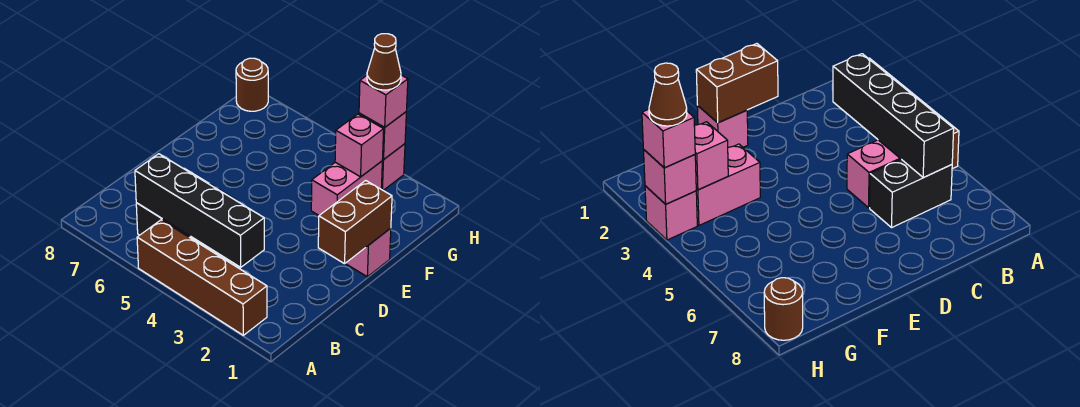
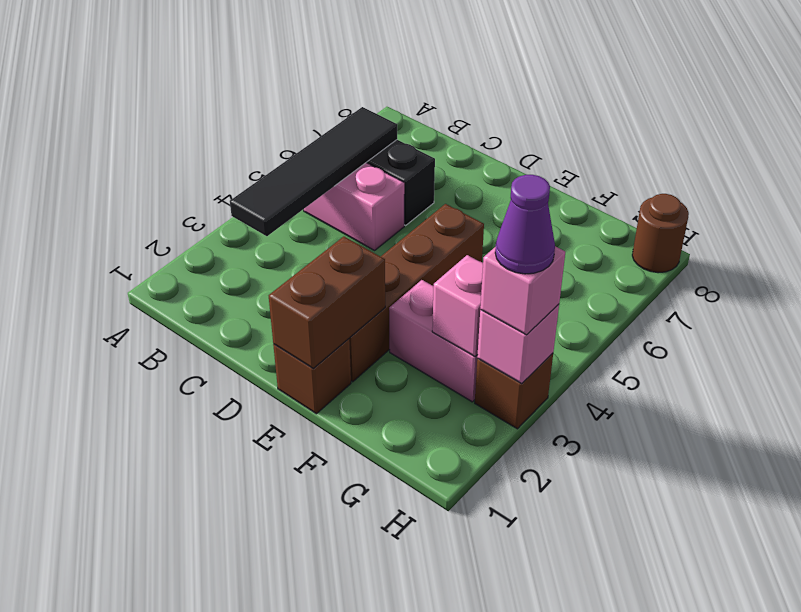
brown brick A2:A5 level 1 -> brown brick E2:E5 level 1
black brick B3:B6 level 2 -> black tile B3:B6 level 2
brown brick D1:E1 level 2 -> brown brick E1:E2 level 2
pink brick E1 level 1 -> brown brick E1 level 1
pink brick H3 level 1 -> brown brick H3 level 1
brown cone H3 level 4 -> purple cone H3 level 4

